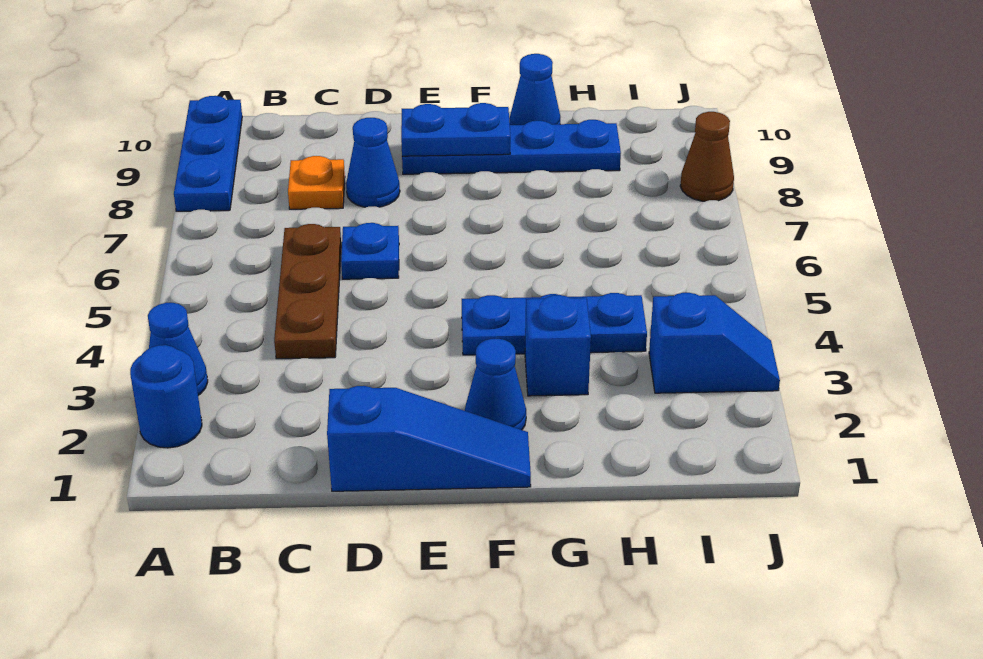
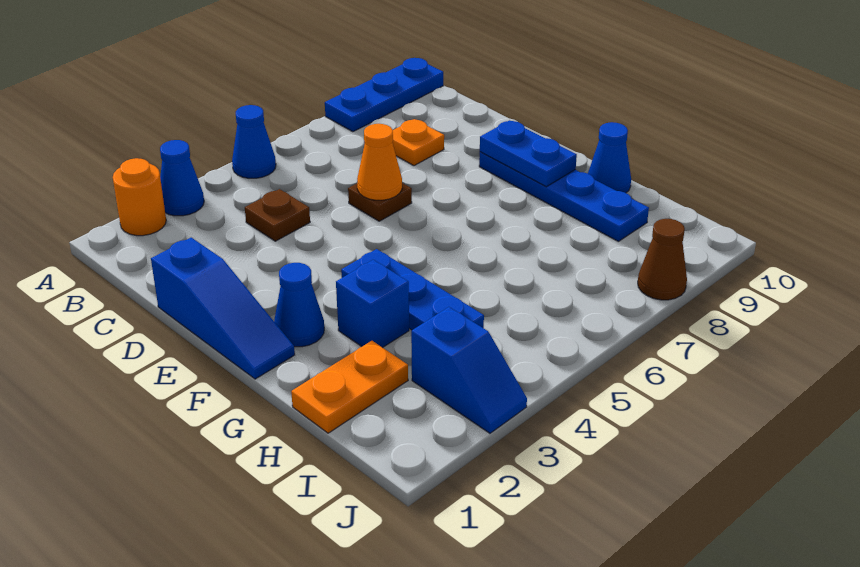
blue round brick A2 level 1 -> orange round brick A2 level 1
brown plate C4:C6 level 1 -> brown plate C4 level 1
blue plate D6 level 1 -> brown plate D6 level 1
none -> orange cone D6 level 2
blue cone D8 level 1 -> blue cone A5 level 1
none -> orange plate H1:H2 level 1

